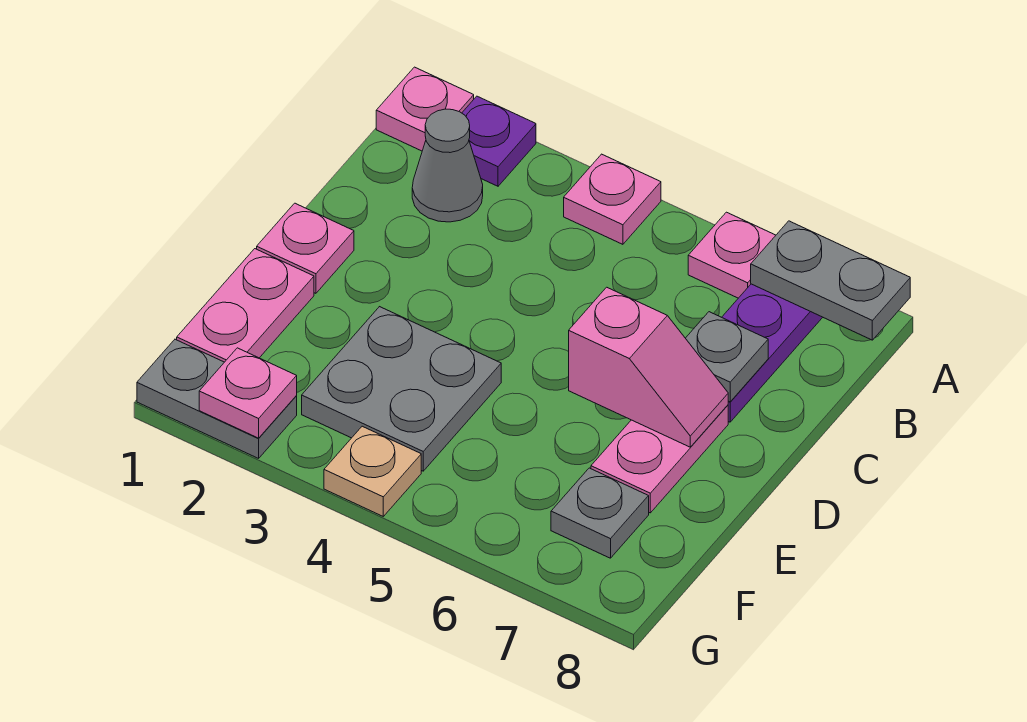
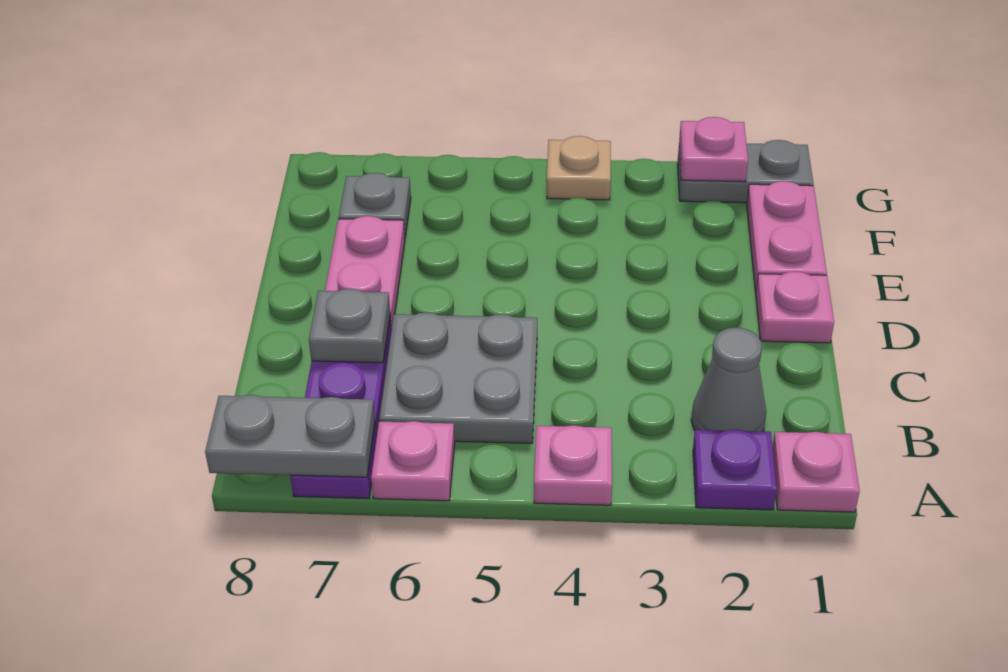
pink slope D6:D7 level 2 top 6 -> none
grey plate E3:F4 level 1 -> grey plate B5:C6 level 1

